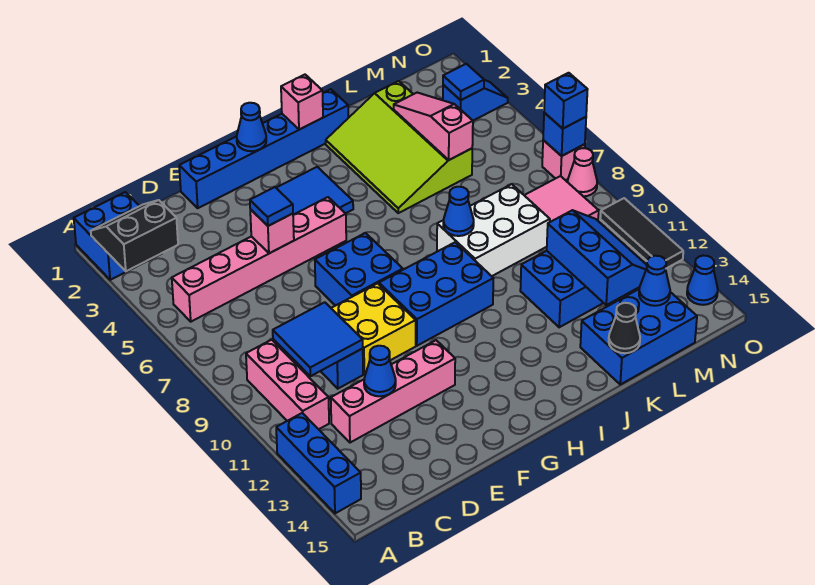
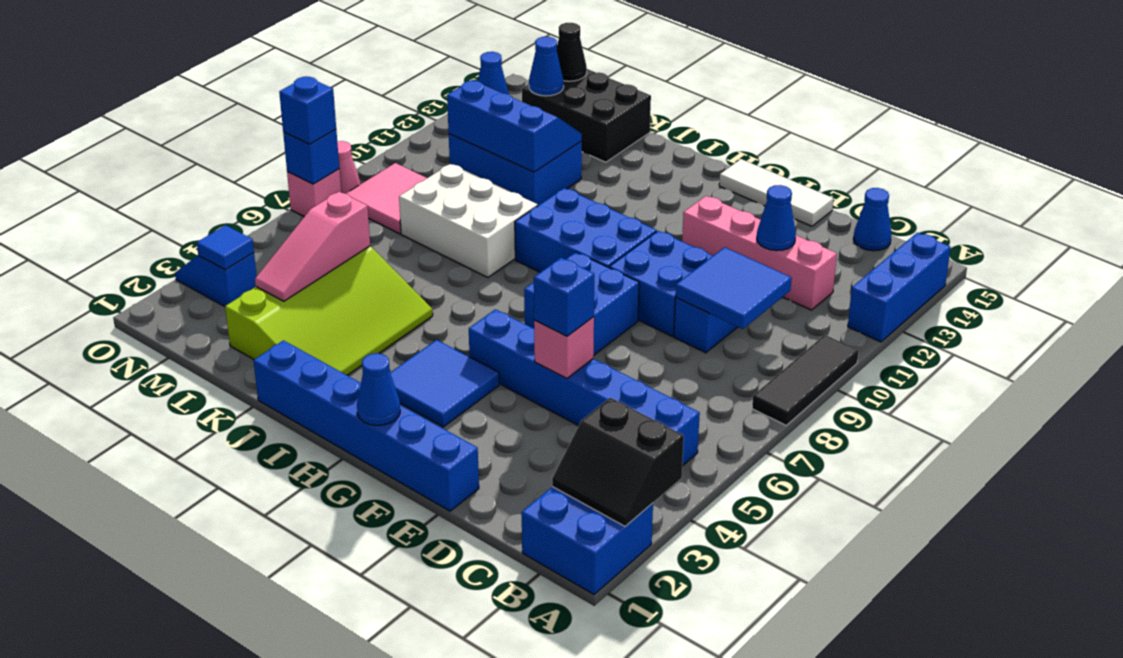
pink brick B5:G5 level 1 -> blue brick B5:G5 level 1
pink brick B9:B11 level 1 -> none
blue tile E5 level 3 -> blue brick E5 level 3
yellow brick E9:F10 level 1 -> blue brick E9:F10 level 1
none -> white tile E15:G15 level 1
pink brick I1 level 2 -> none
blue cone J8 level 2 -> blue cone C15 level 1
blue brick K14:M15 level 1 -> black brick K14:M15 level 1
black cone K15 level 2 -> black cone M15 level 2
blue slope L11:M13 level 2 top L -> blue slope K11:M12 level 2 top 11
black tile O10:O12 level 1 -> black tile A8:A10 level 1

